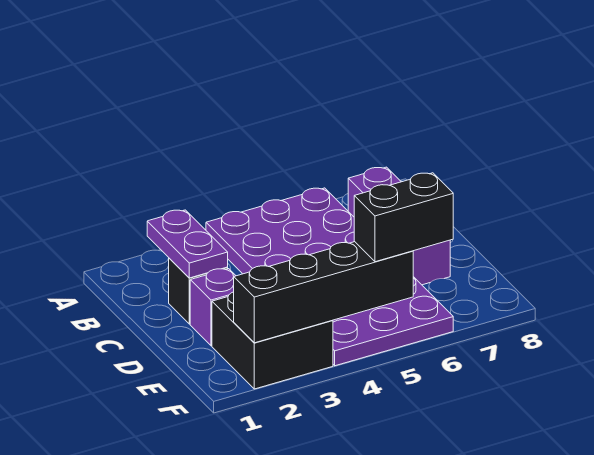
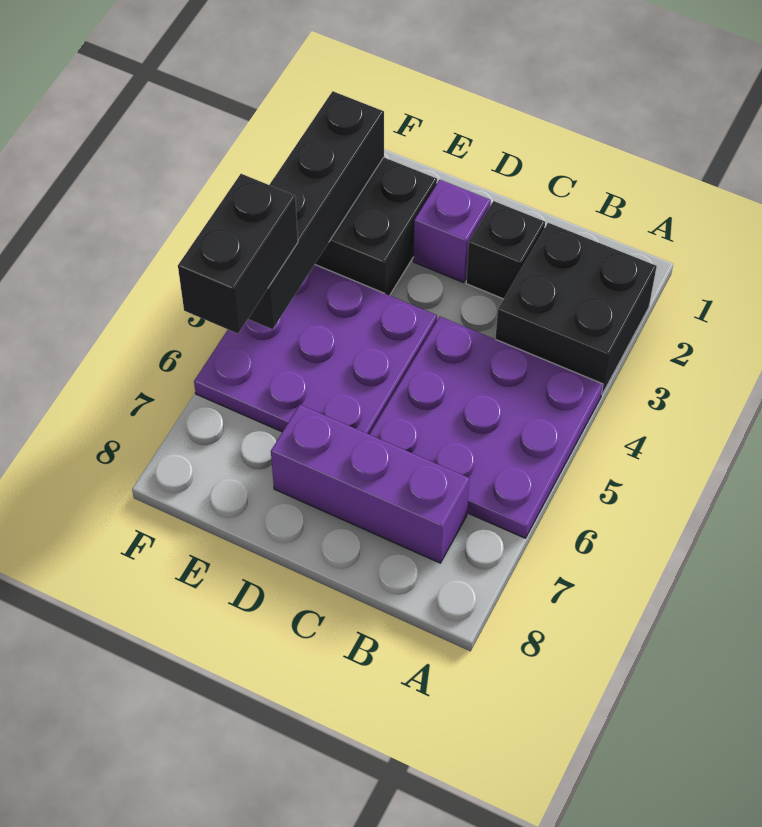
none -> black brick A2:B3 level 1
purple plate B2:C2 level 2 -> none

